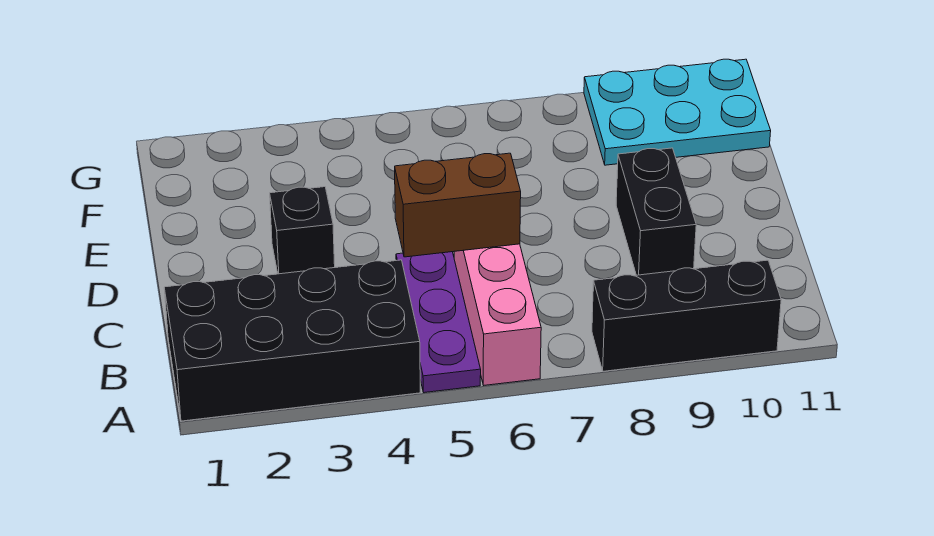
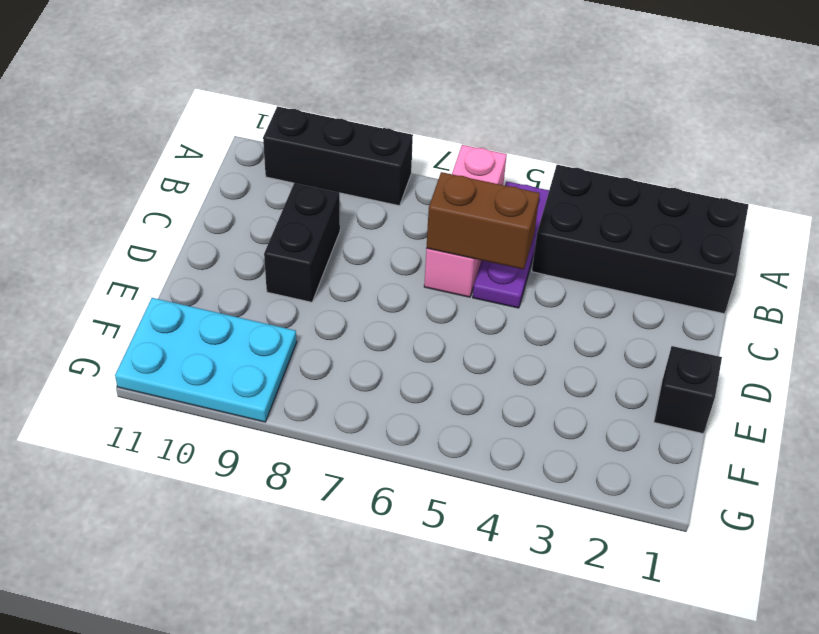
black brick D3 level 1 -> black brick E1 level 1

